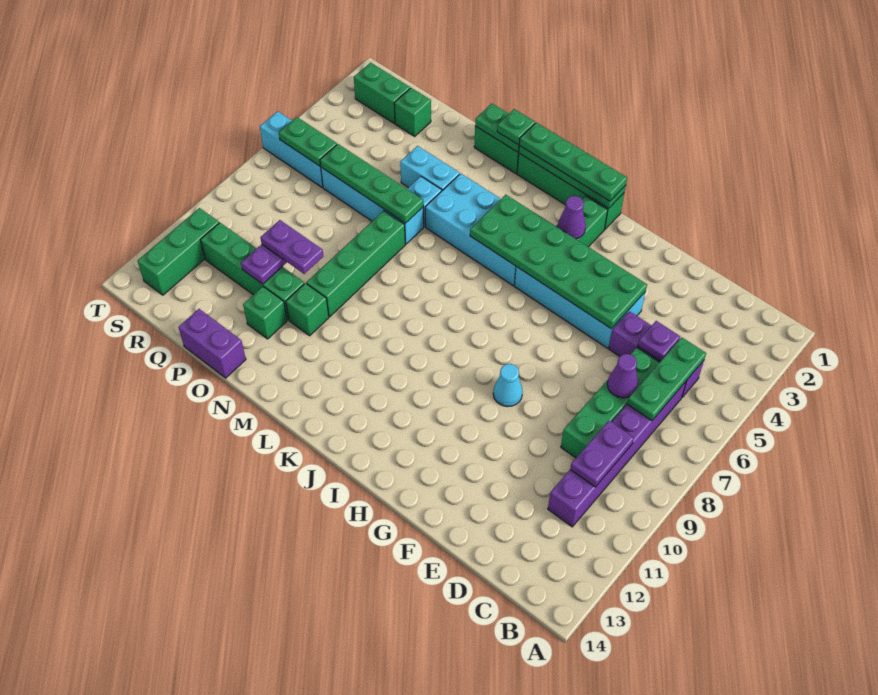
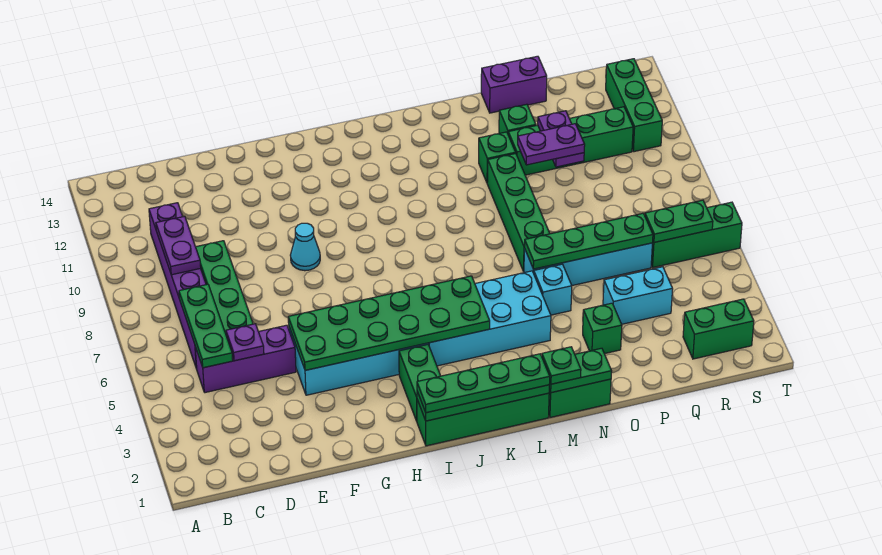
purple cone D7 level 2 -> none
purple cone I3 level 2 -> none
cyan brick N4:O4 level 1 -> cyan brick P4:Q4 level 1
green brick Q2 level 1 -> green brick O3 level 1
cyan brick R6:T6 level 1 -> green brick R6:T6 level 1

